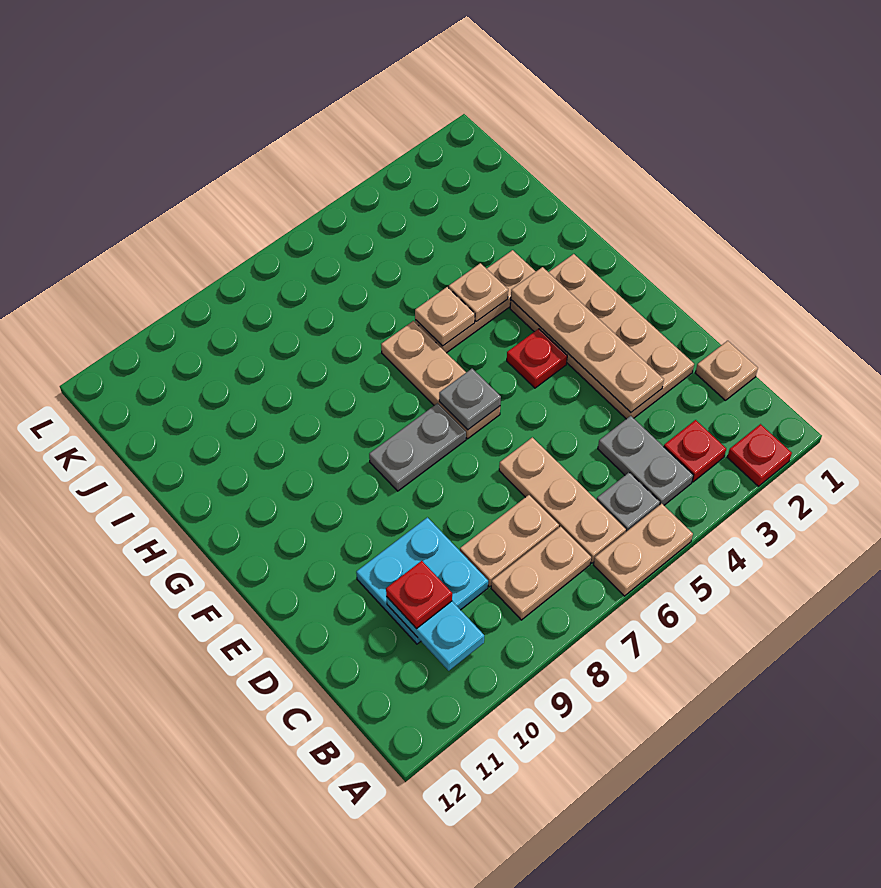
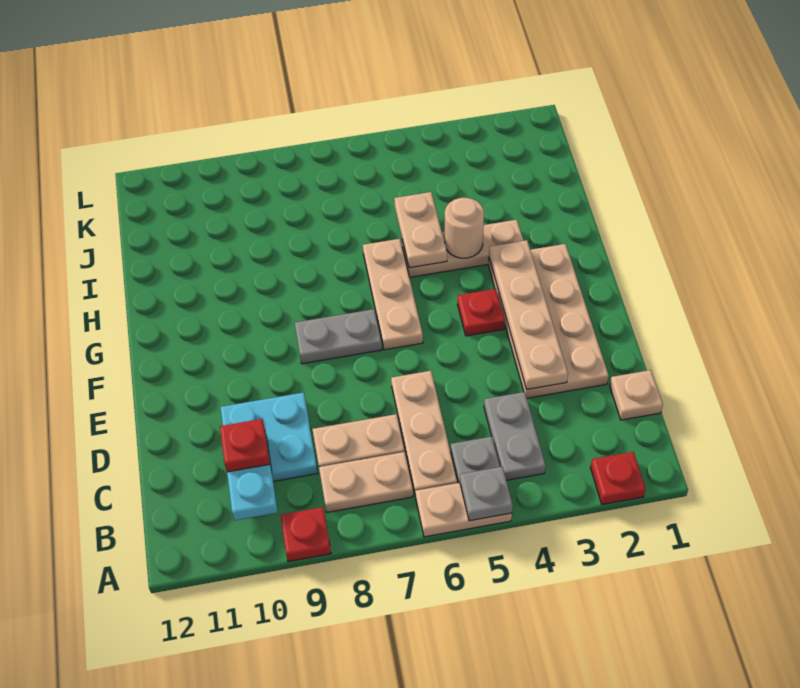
red plate B3 level 1 -> red plate A9 level 1
grey plate F6 level 2 -> grey plate A5 level 2
tan plate H4 level 2 -> tan round brick H4 level 2
tan plate H5 level 2 -> tan plate H5:I5 level 2

